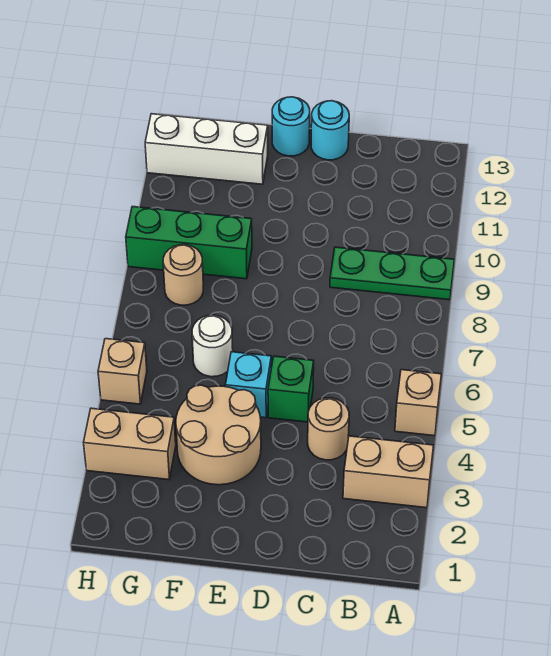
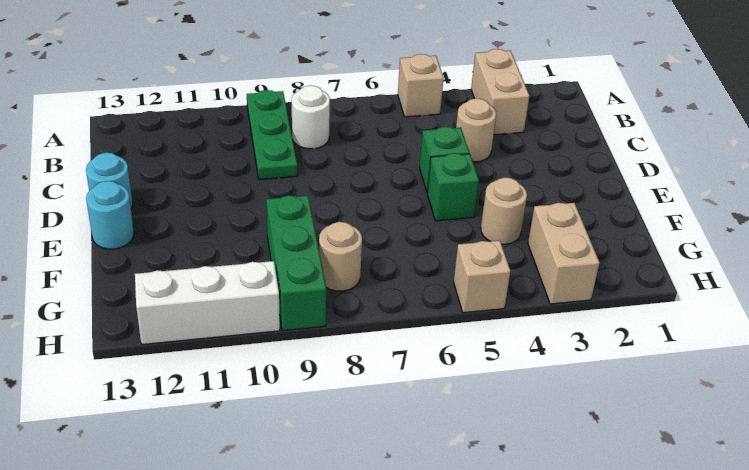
tan round brick E3:F4 level 1 -> tan round brick F4 level 1
cyan brick E5 level 1 -> green brick E5 level 1
white round brick F6 level 1 -> white round brick B8 level 1
white brick F12:H12 level 1 -> white brick H10:H12 level 1

